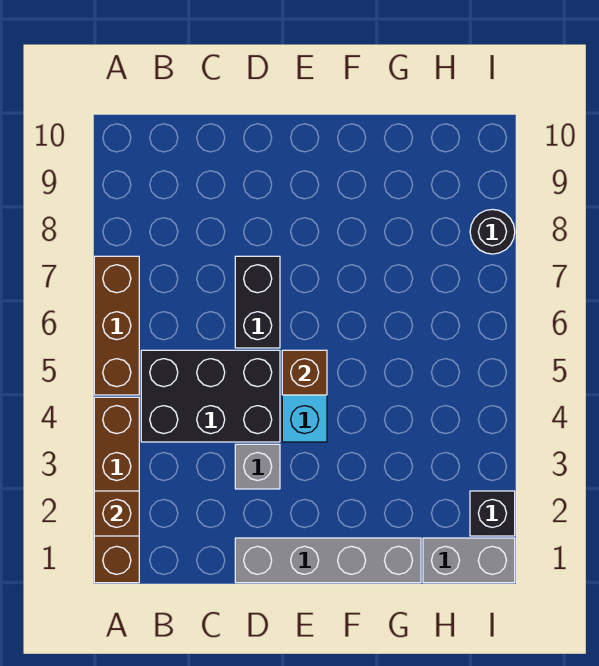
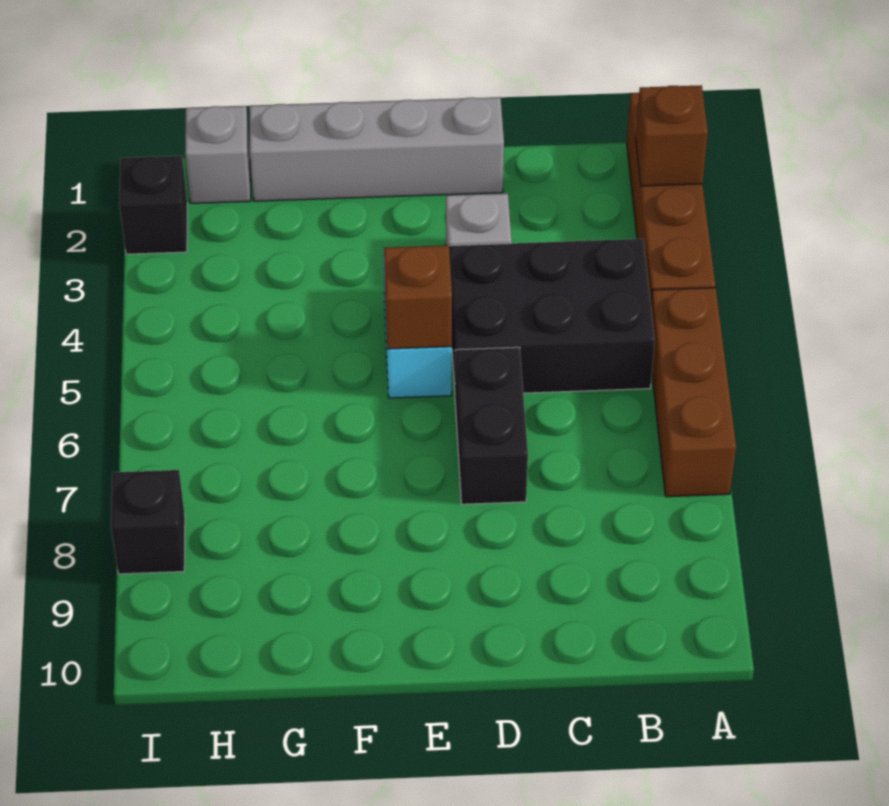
grey brick H1:I1 level 1 -> grey brick H1 level 1
black round brick I8 level 1 -> black brick I8 level 1

